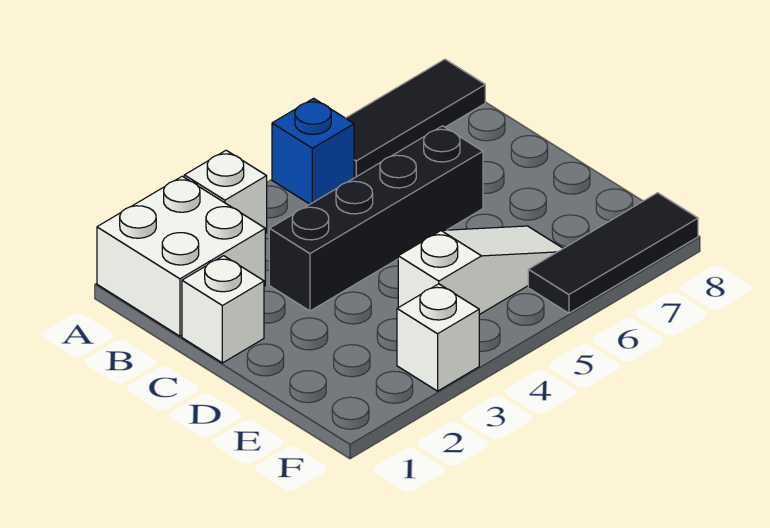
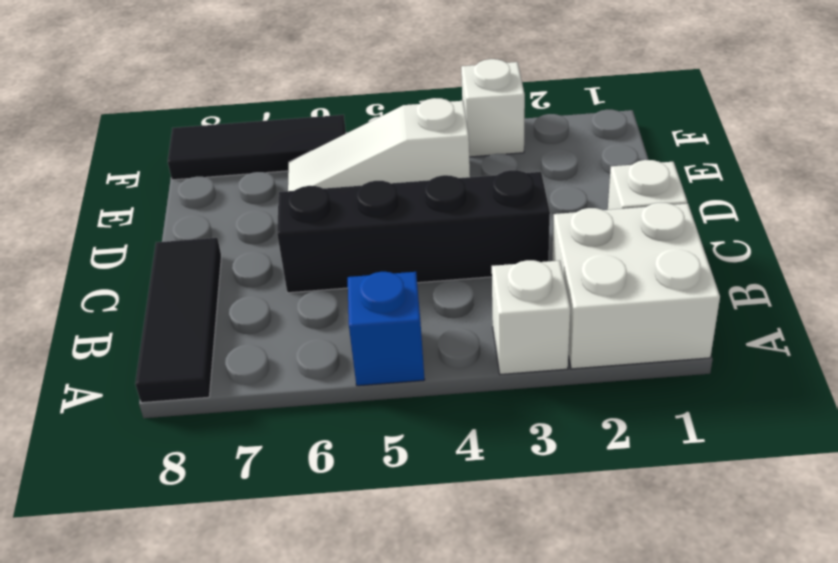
black tile A6:A8 level 1 -> black tile A8:C8 level 1

